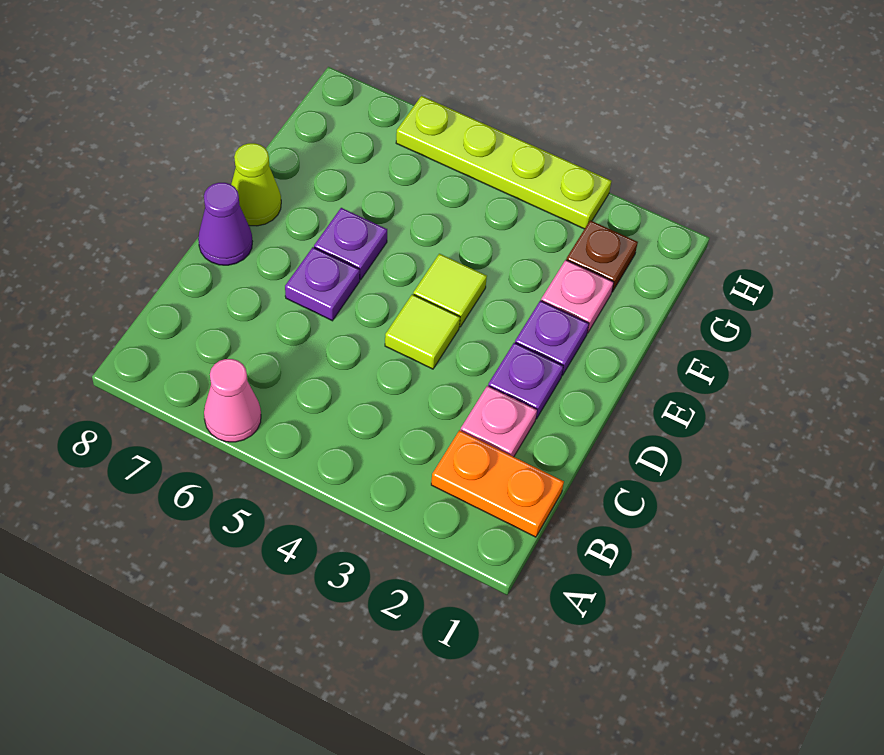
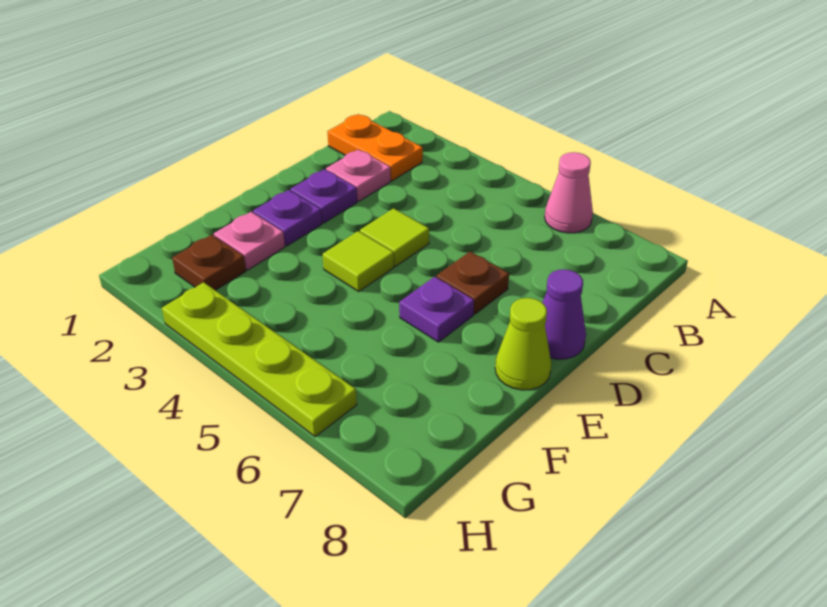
purple plate D6 level 1 -> brown plate D6 level 1

